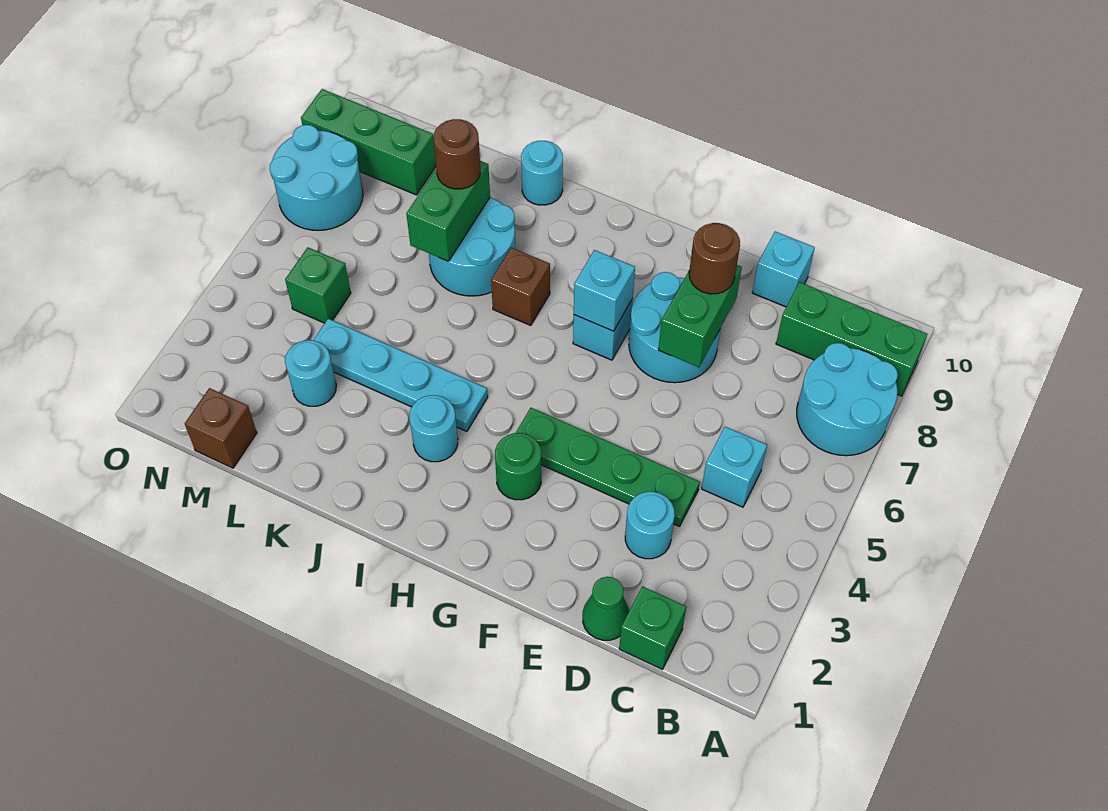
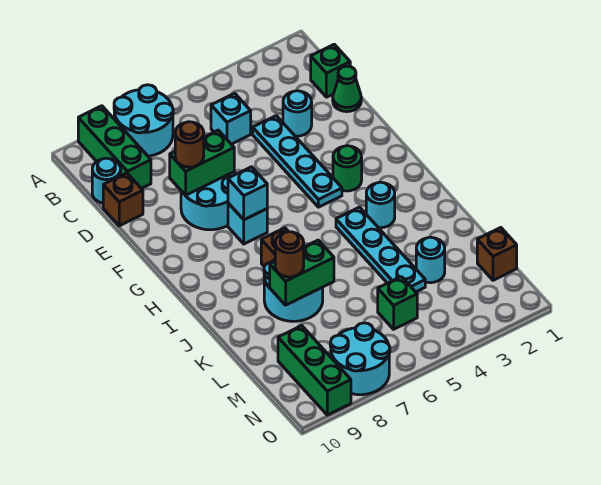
green plate D4:G4 level 1 -> cyan plate D4:G4 level 1
cyan brick D10 level 1 -> brown brick D10 level 1
cyan round brick J10 level 1 -> cyan round brick C10 level 1

